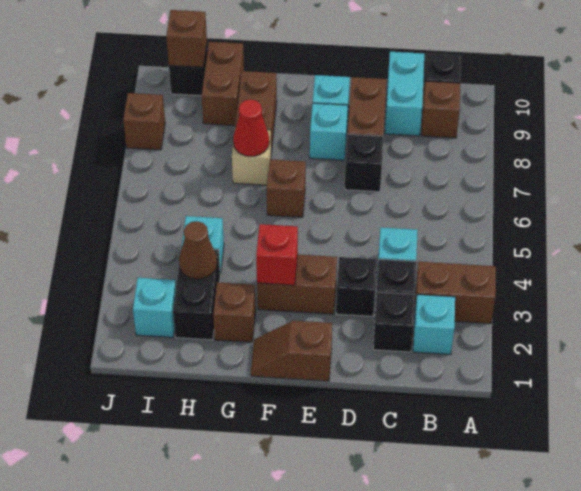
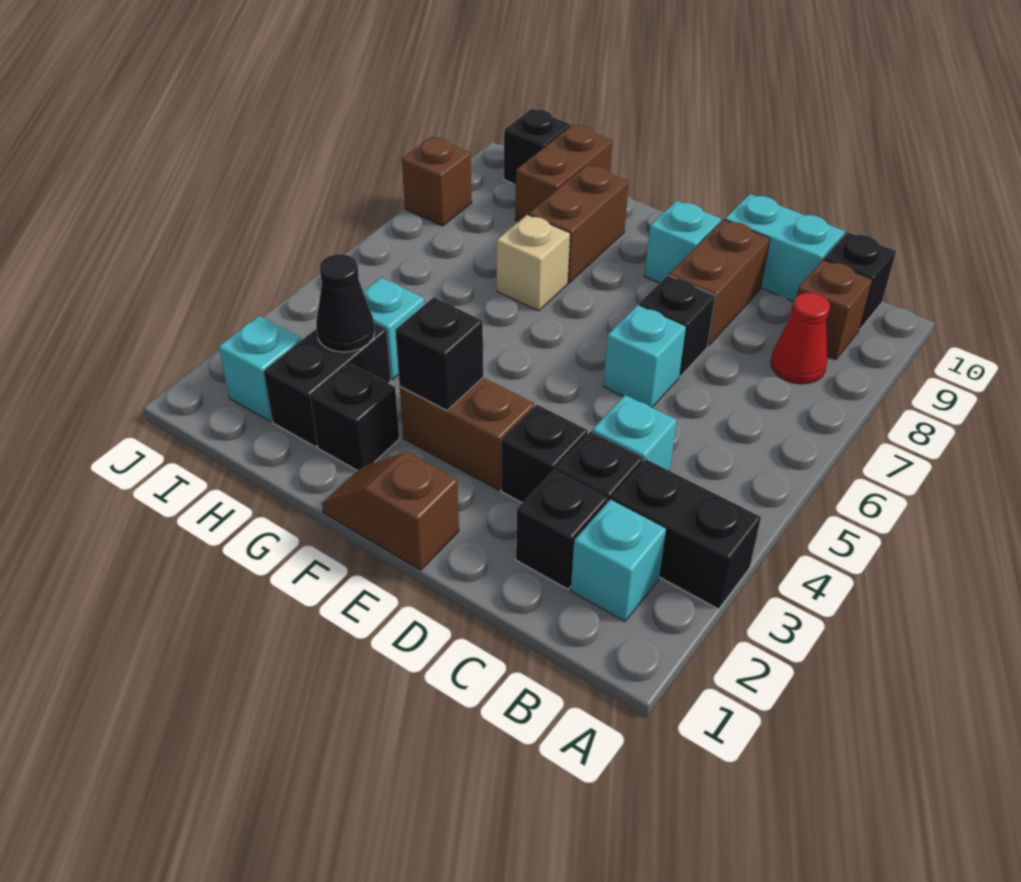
brown brick A3:B3 level 1 -> black brick A3:B3 level 1
cyan brick C9:C10 level 1 -> cyan brick C10:D10 level 1
cyan brick E8 level 1 -> cyan brick D6 level 1
red brick F3 level 2 -> black brick F3 level 2
brown brick F6 level 1 -> none
brown brick G2 level 1 -> black brick G2 level 1
red cone G7 level 2 -> red cone B8 level 1
brown cone H3 level 2 -> black cone H3 level 2
brown brick I10 level 2 -> none

